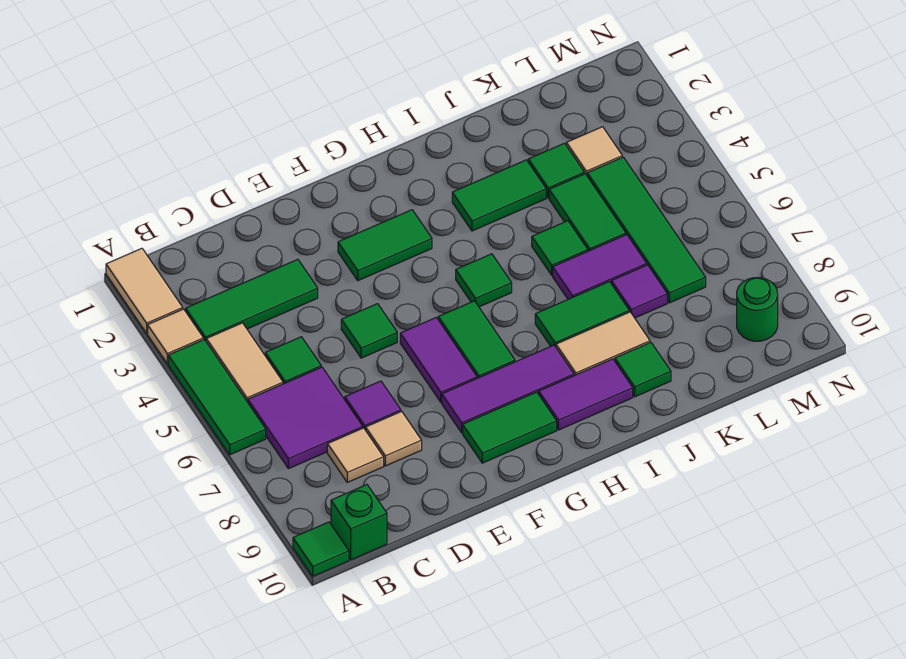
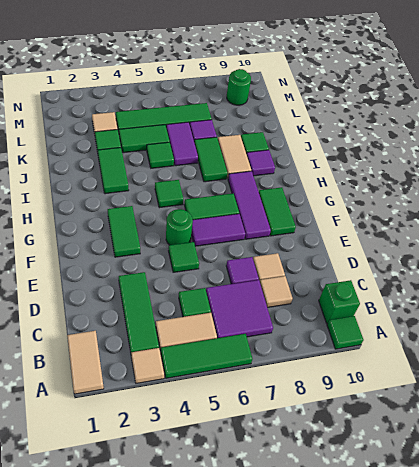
tan tile A1:A2 level 1 -> tan tile A1:B1 level 1
none -> green round brick F5 level 1
purple tile H9:I9 level 1 -> purple tile I9 level 1

